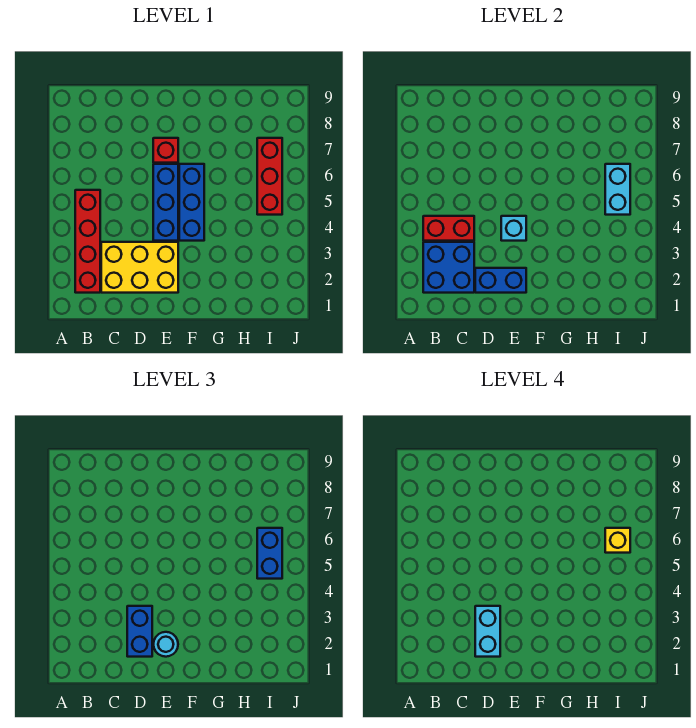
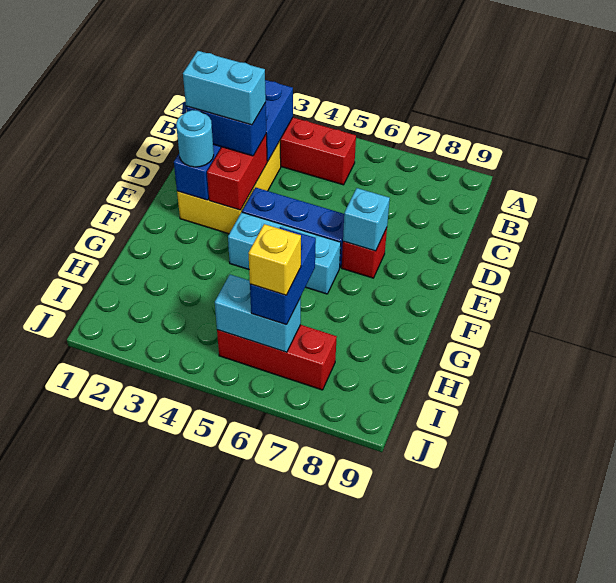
red brick B4:C4 level 2 -> red brick D3:E3 level 2
cyan brick E4 level 2 -> cyan brick E7 level 2
blue brick F4:F6 level 1 -> cyan brick F4:F6 level 1
blue brick I5:I6 level 3 -> blue brick H6:I6 level 3

